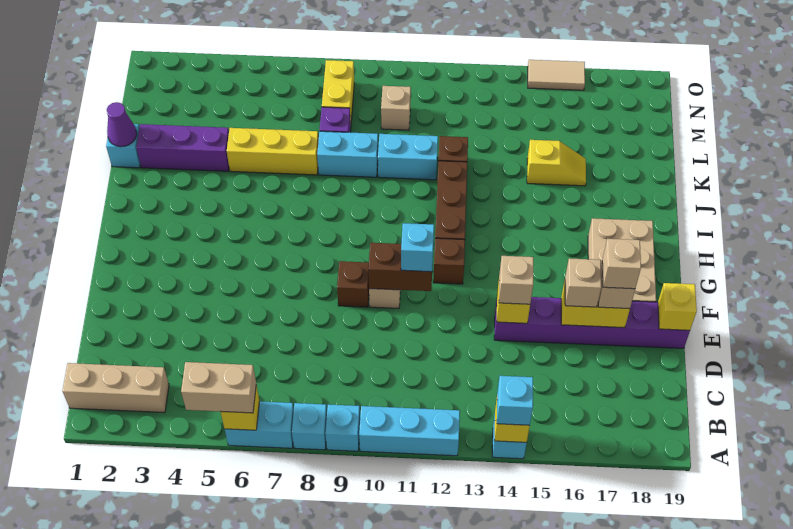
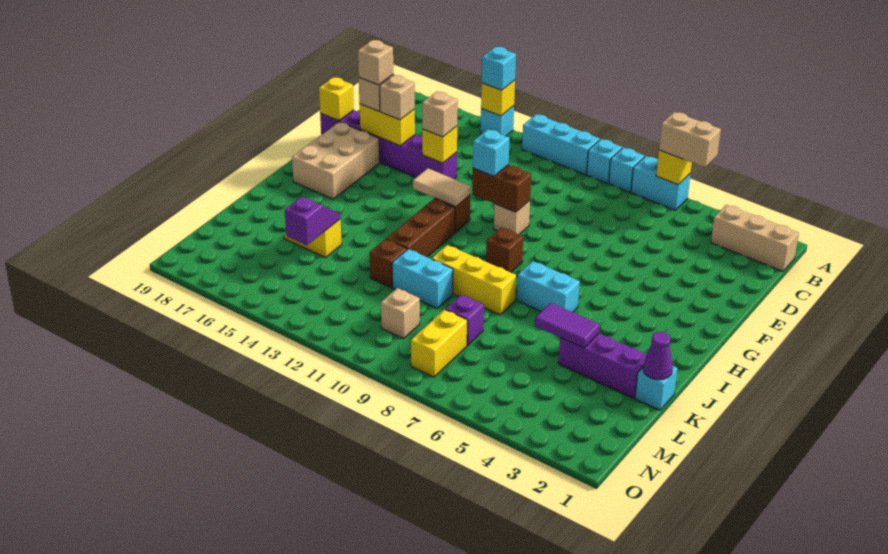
brown brick F9 level 1 -> brown brick H9 level 1
none -> purple tile K4:K5 level 2
yellow brick K5:K7 level 1 -> yellow brick J8:J10 level 1
cyan brick K8:K9 level 1 -> cyan brick I6:I7 level 1
none -> purple slope K15:L15 level 2 top L
tan tile O15:O16 level 1 -> tan tile G12:G13 level 2

